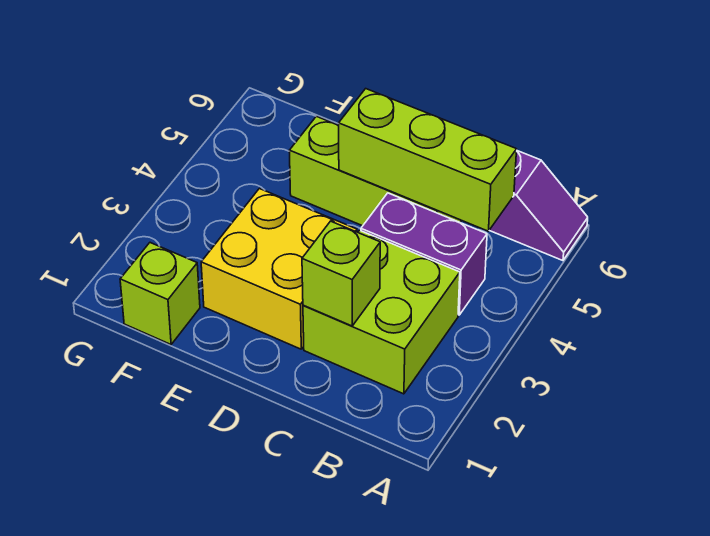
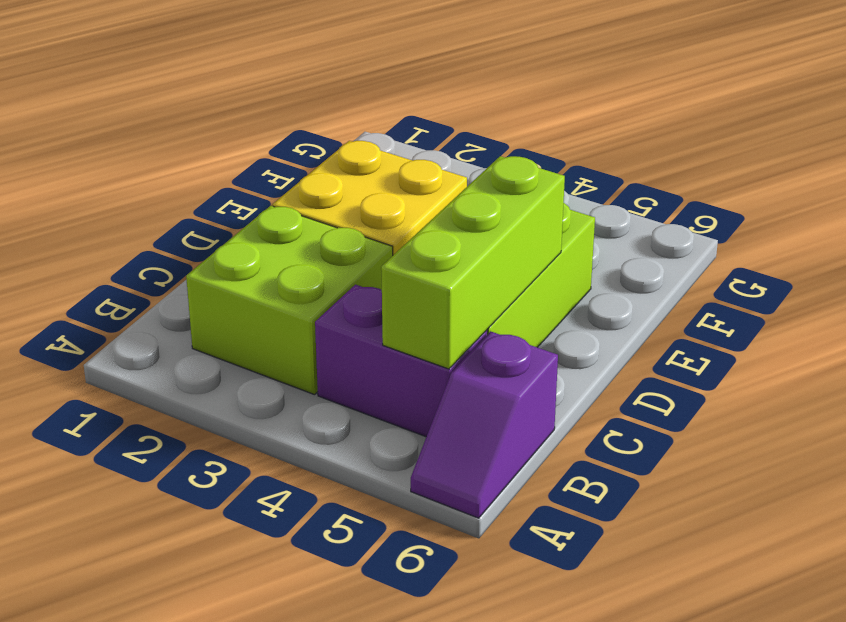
purple brick B4:C4 level 1 -> purple brick B4:B5 level 1
lime brick C2 level 2 -> none
lime brick F1 level 1 -> none

